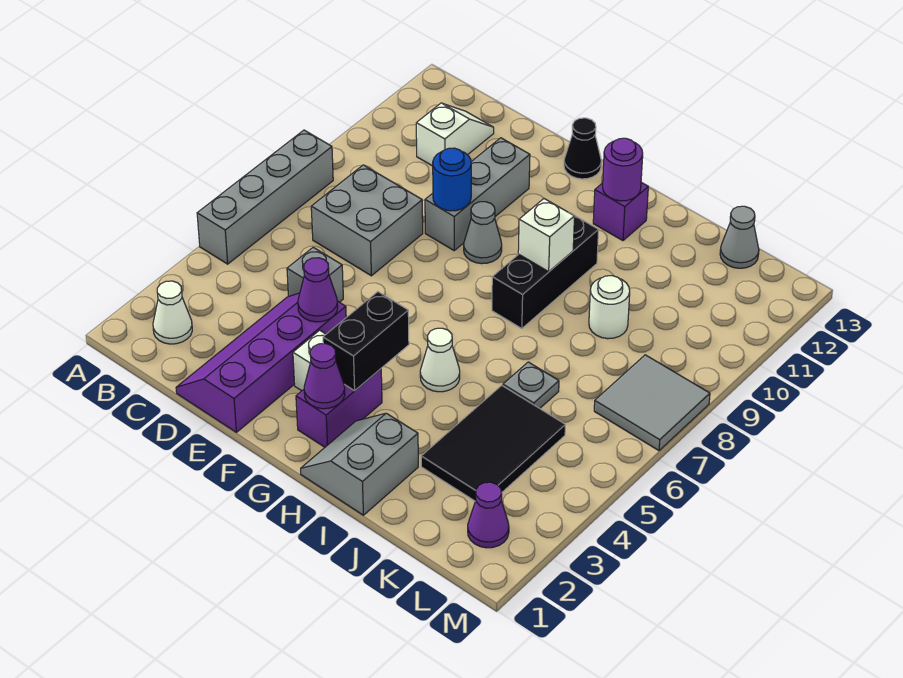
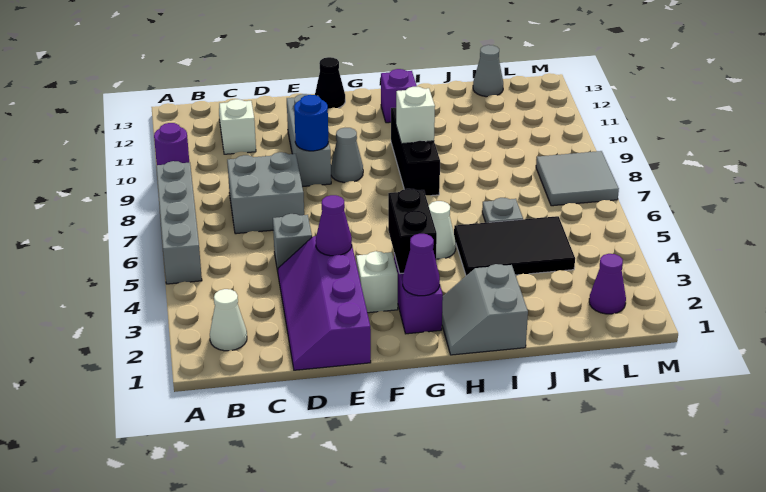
purple round brick H12 level 2 -> purple round brick A10 level 1
black tile J3:K5 level 1 -> black tile I4:K5 level 1
white round brick J9 level 1 -> none

